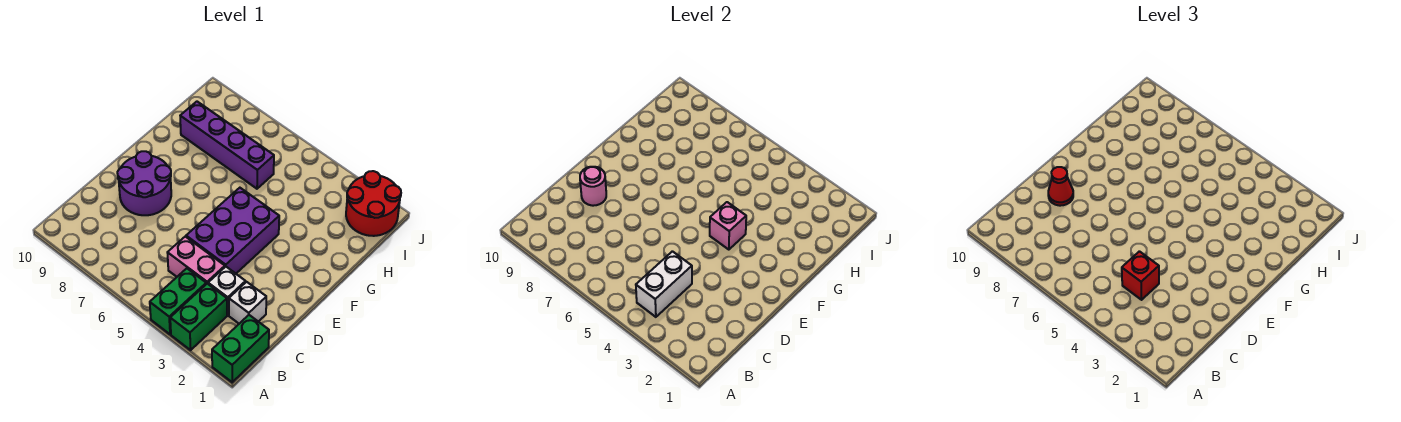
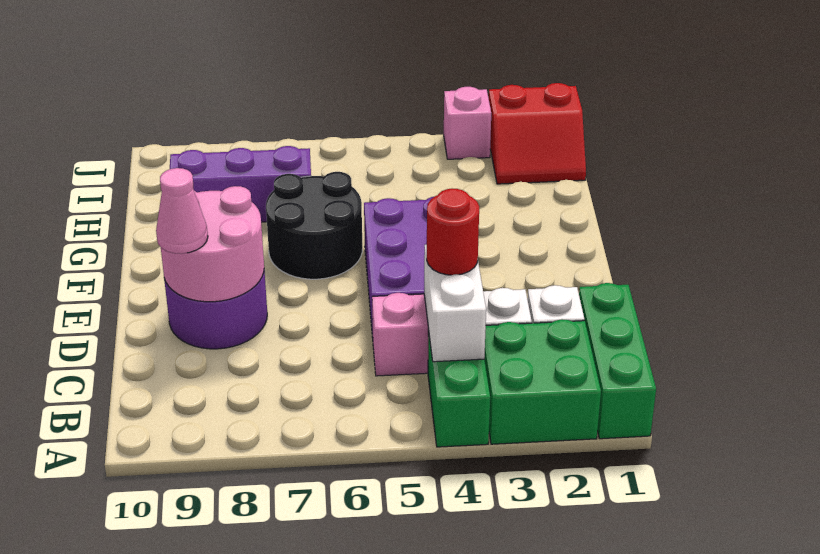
green brick A1:B1 level 1 -> green brick A1:C1 level 1
green brick A3:B3 level 1 -> green brick A2:B3 level 1
red brick C4 level 3 -> red round brick C4 level 3
pink round brick D9 level 2 -> pink round brick D8:E9 level 2
red cone D9 level 3 -> pink cone D9 level 3
pink brick F4 level 2 -> pink brick J3 level 1
none -> black round brick F6:G7 level 1
purple brick H6:H9 level 1 -> purple brick H7:H9 level 1
red round brick I1:J2 level 1 -> red slope I1:J2 level 1 top J

